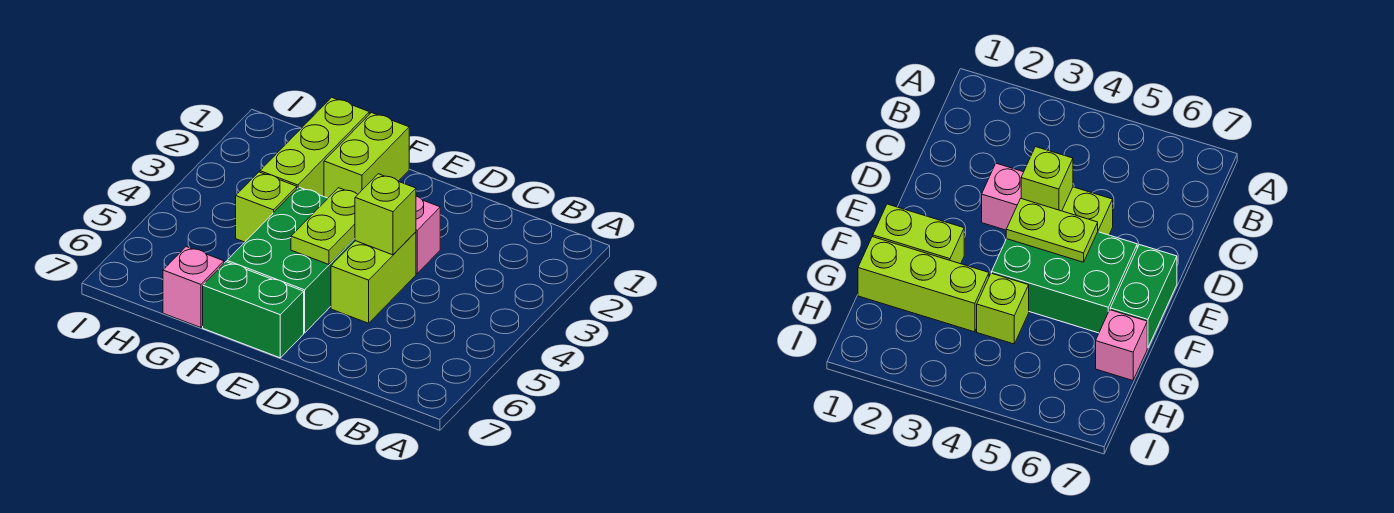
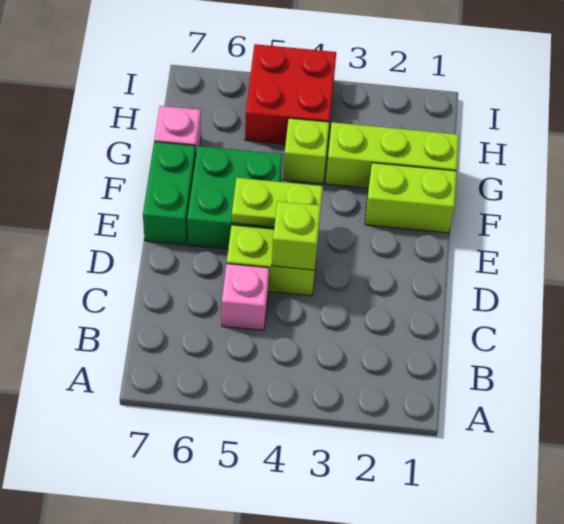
pink brick D3 level 1 -> pink brick C5 level 1
green brick E4:F6 level 1 -> green brick E5:F6 level 1
none -> red brick H4:I5 level 1

